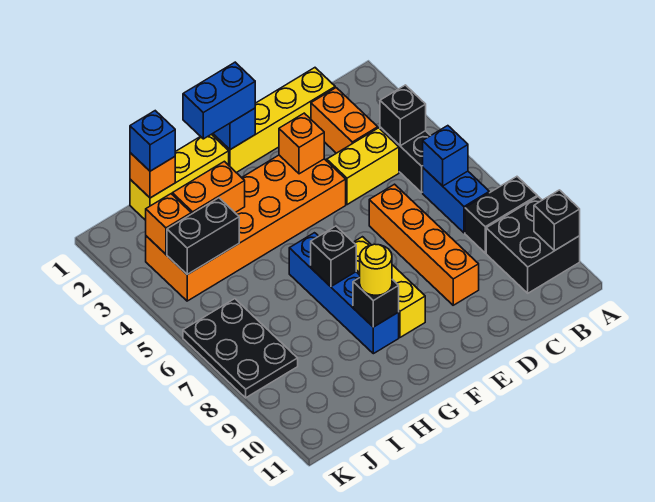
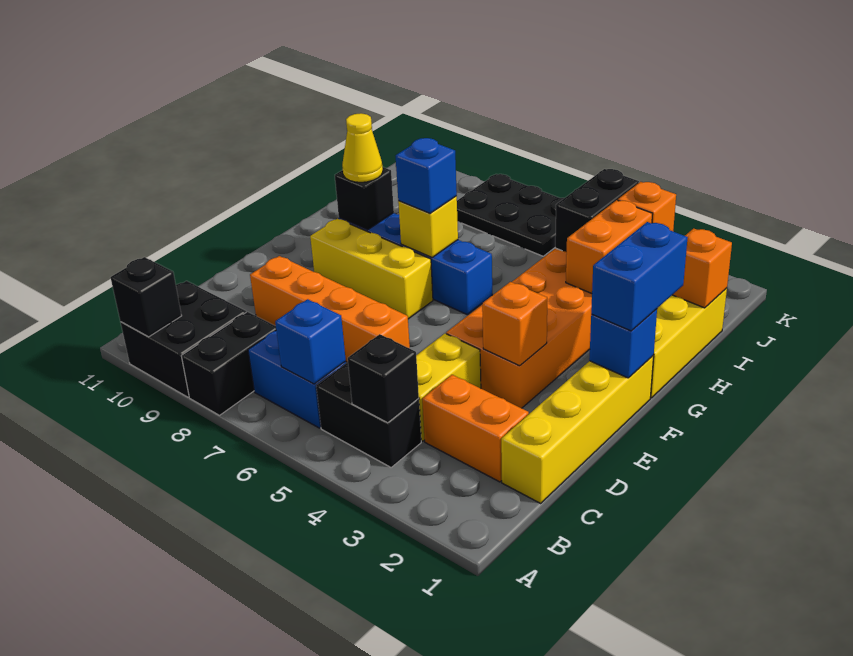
black brick G7 level 2 -> yellow brick G7 level 2
yellow round brick G9 level 3 -> yellow cone G9 level 3
blue brick I1 level 3 -> blue brick G7 level 3

